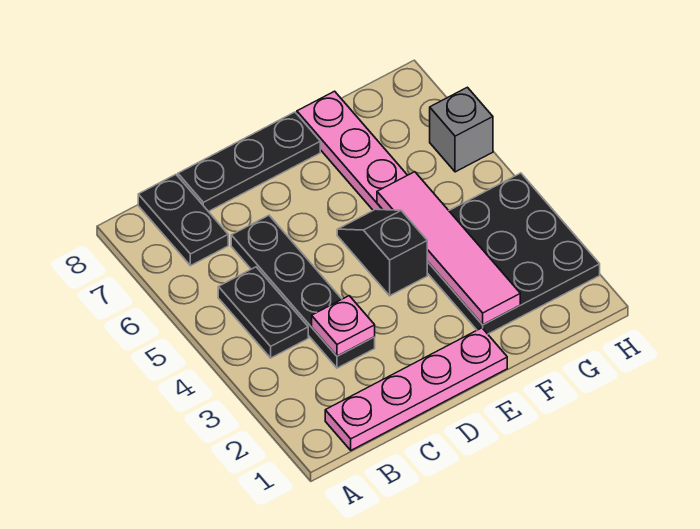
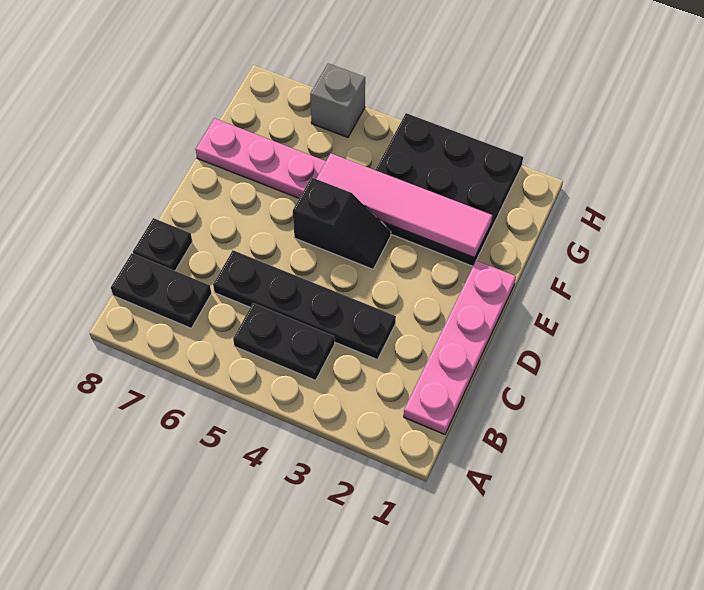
pink plate C3 level 2 -> none
black plate C8:E8 level 1 -> black plate C8 level 1
black slope E4:E5 level 1 top 4 -> black slope E4:E5 level 1 top 5

